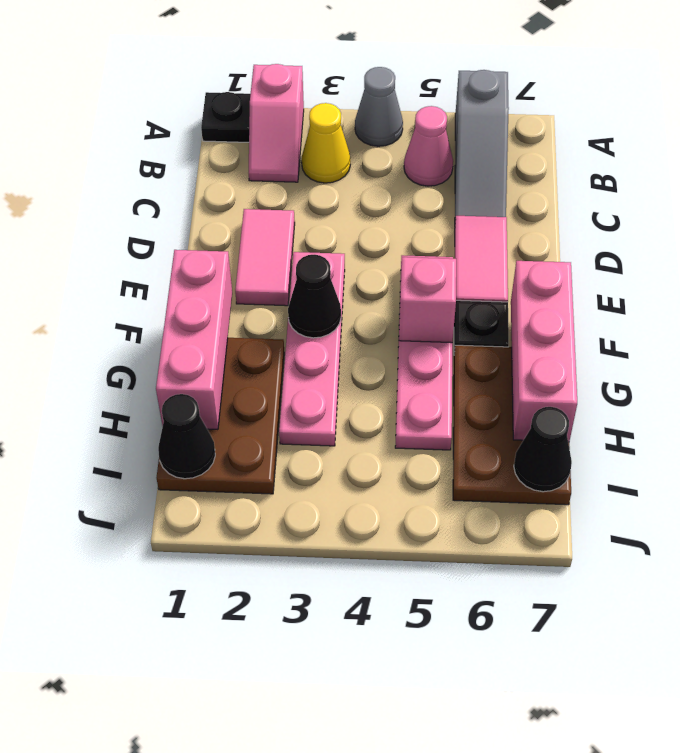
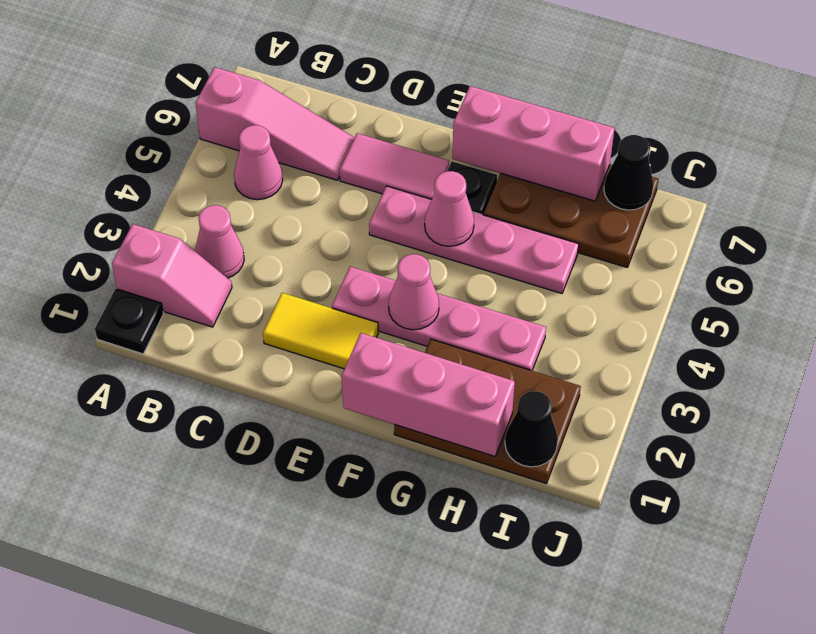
grey cone A4 level 1 -> none
grey slope A6:C6 level 1 top A -> pink slope A6:C6 level 1 top A
yellow cone B3 level 1 -> pink cone B3 level 1
pink tile D2:E2 level 1 -> yellow tile D2:E2 level 1
black cone F3 level 2 -> pink cone F3 level 2
pink brick F5 level 2 -> pink cone F5 level 2

